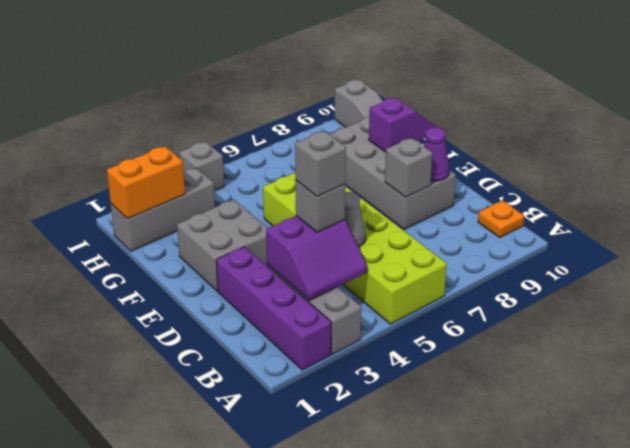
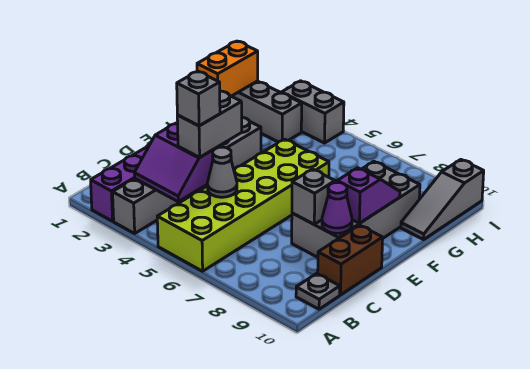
orange plate B10 level 1 -> grey plate B10 level 1
grey brick C4 level 3 -> grey brick C4:D4 level 3
none -> brown brick C10:D10 level 1
purple slope F9:F10 level 2 top 9 -> purple slope E9:F9 level 2 top E
orange brick H1:H2 level 2 -> orange brick G1:H1 level 2
grey brick I4 level 1 -> grey brick I3:I4 level 1

